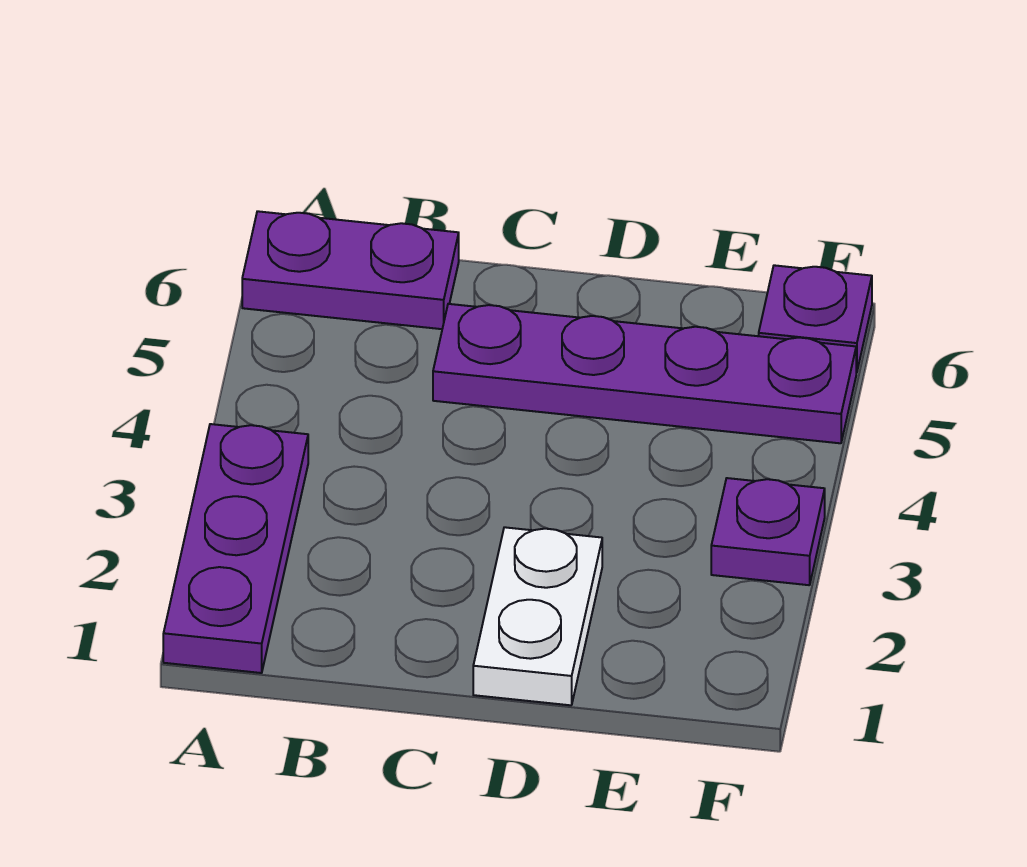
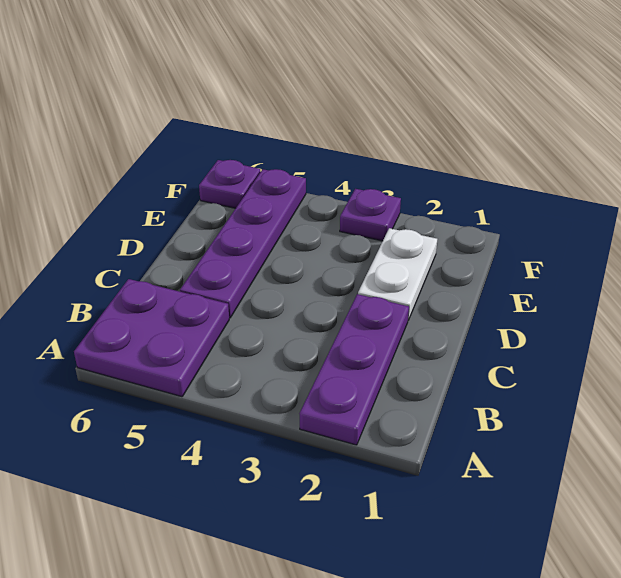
purple plate A1:A3 level 1 -> purple plate A2:C2 level 1
purple plate A6:B6 level 1 -> purple plate A5:B6 level 1
white plate D1:D2 level 1 -> white plate D2:E2 level 1

